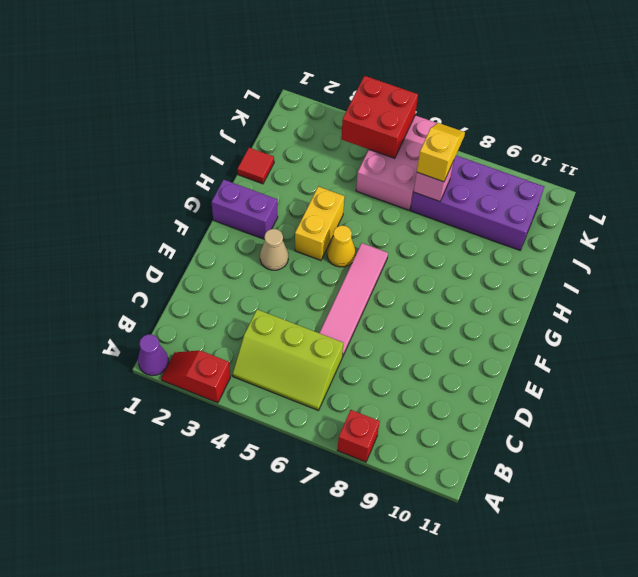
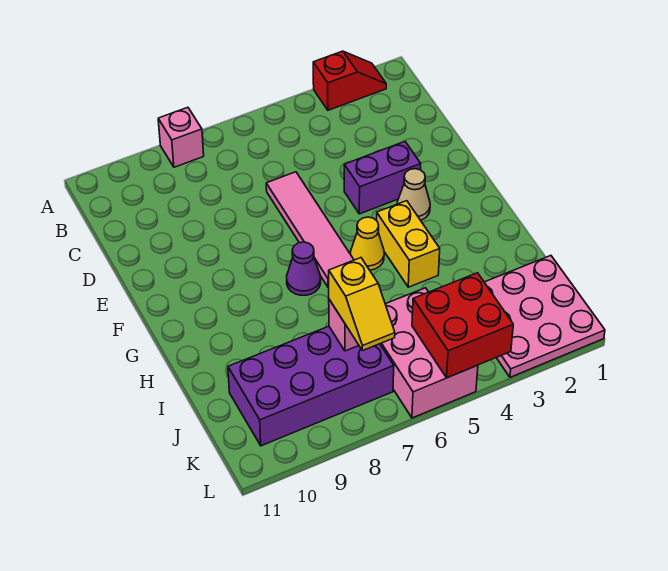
purple cone A1 level 1 -> purple cone G7 level 1
red brick A8 level 1 -> pink brick A8 level 1
lime slope B4:C6 level 1 top C -> none
purple brick G1:G2 level 1 -> purple brick E3:E4 level 1
red tile I1 level 1 -> none
none -> pink plate J1:L3 level 1

